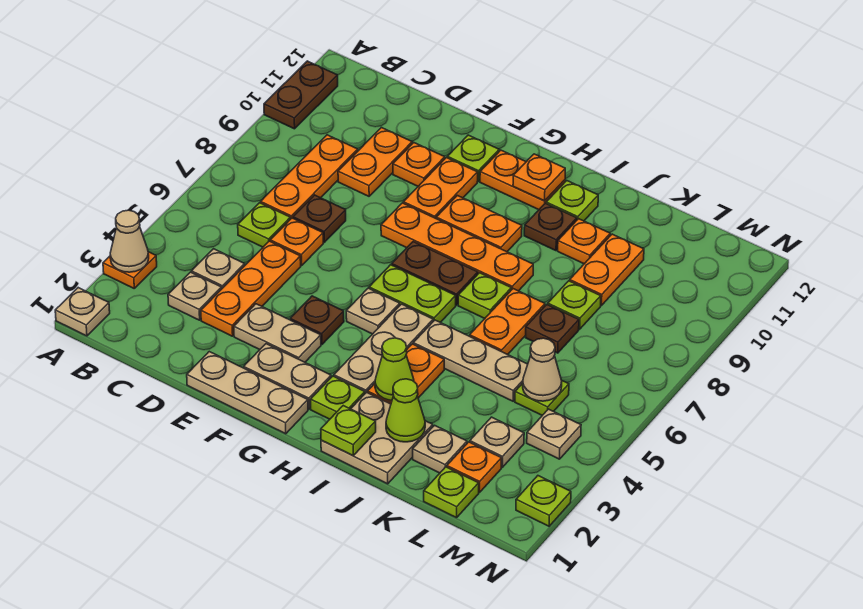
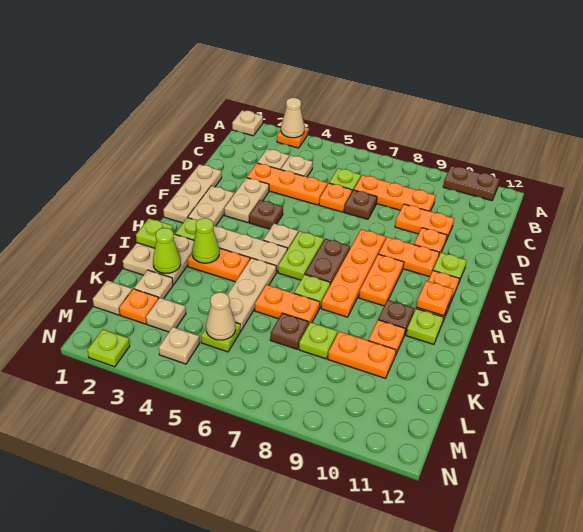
lime plate L1 level 1 -> tan plate L1 level 1

